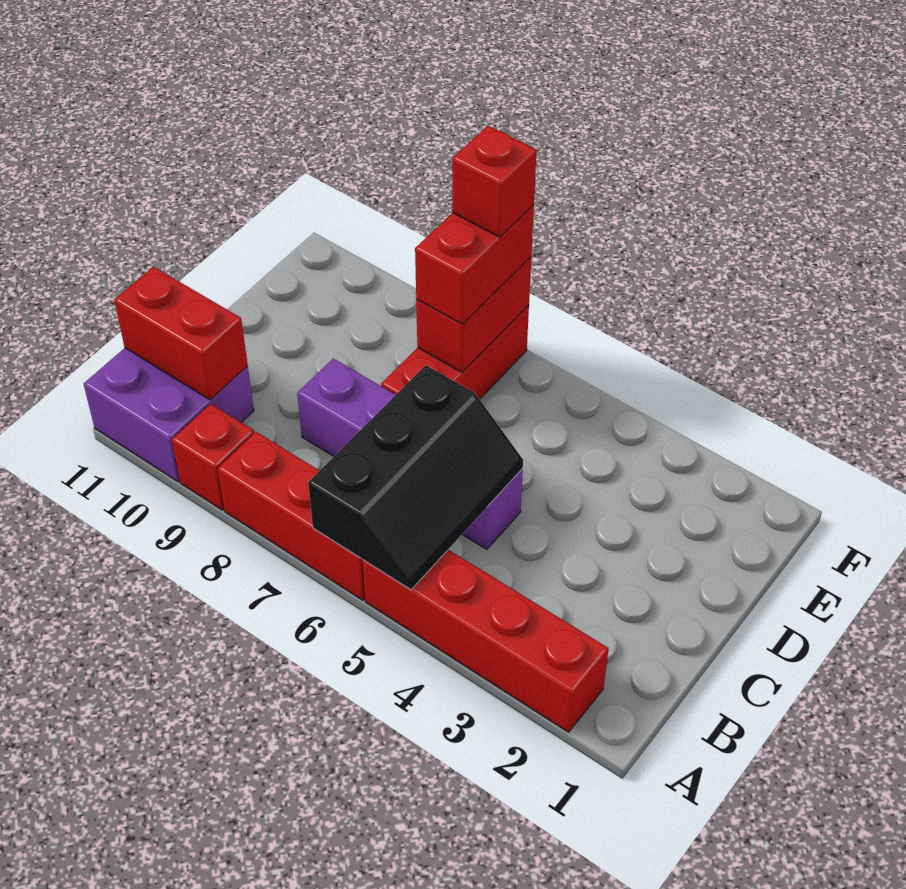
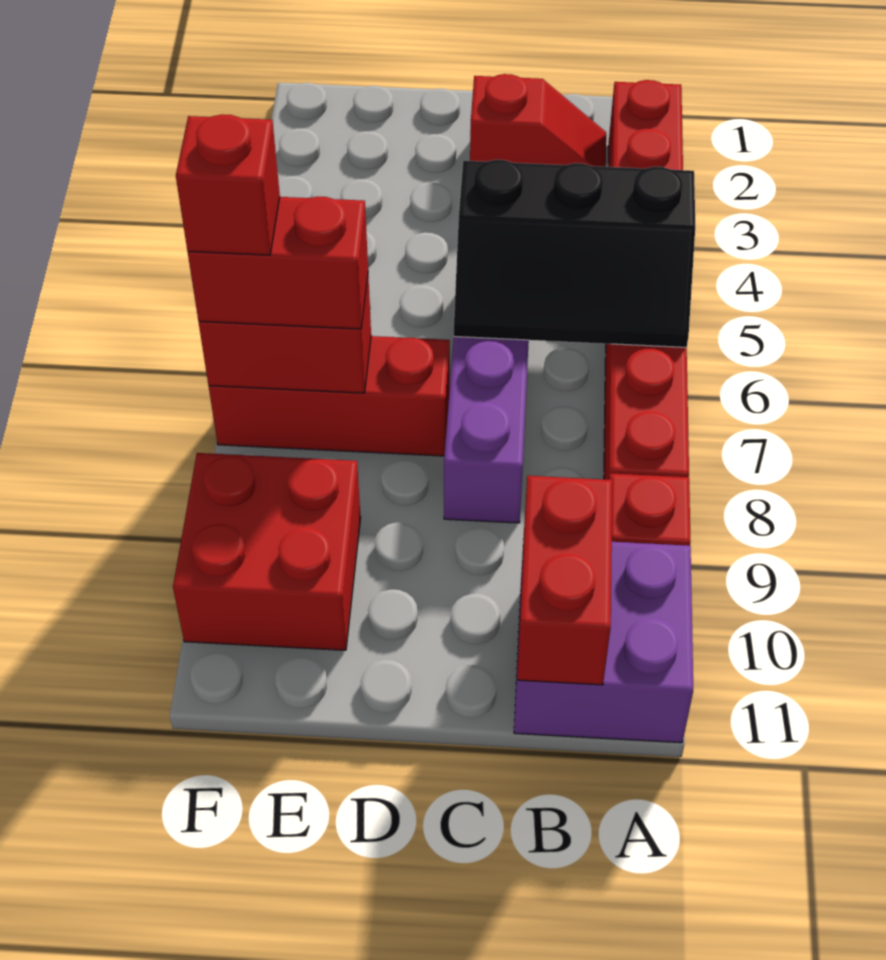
black slope A5:C6 level 2 top 6 -> black slope A5:C6 level 2 top 5
none -> red slope B2:C2 level 1 top C
none -> red brick E9:F10 level 1

